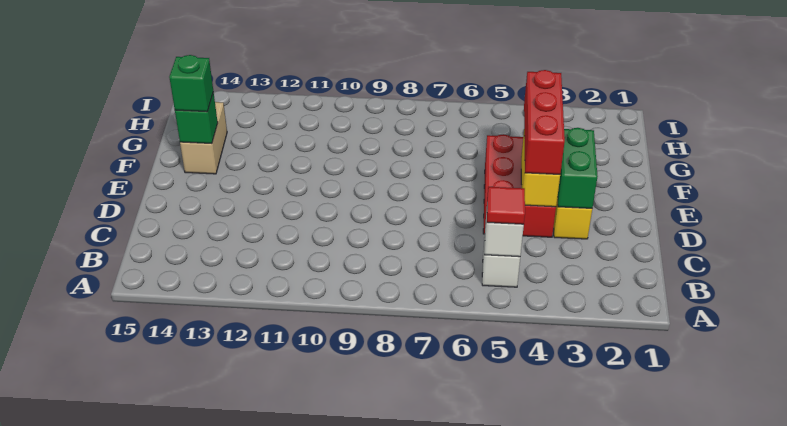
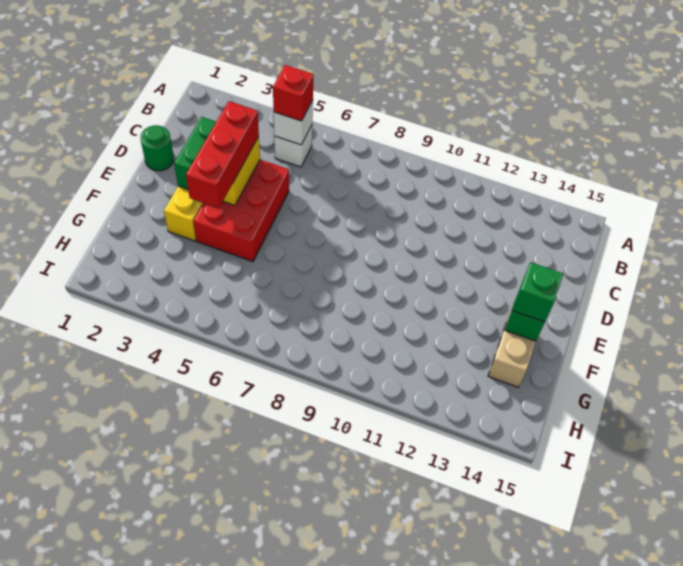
red tile B5 level 3 -> red brick B5 level 3
none -> green round brick D1 level 1

